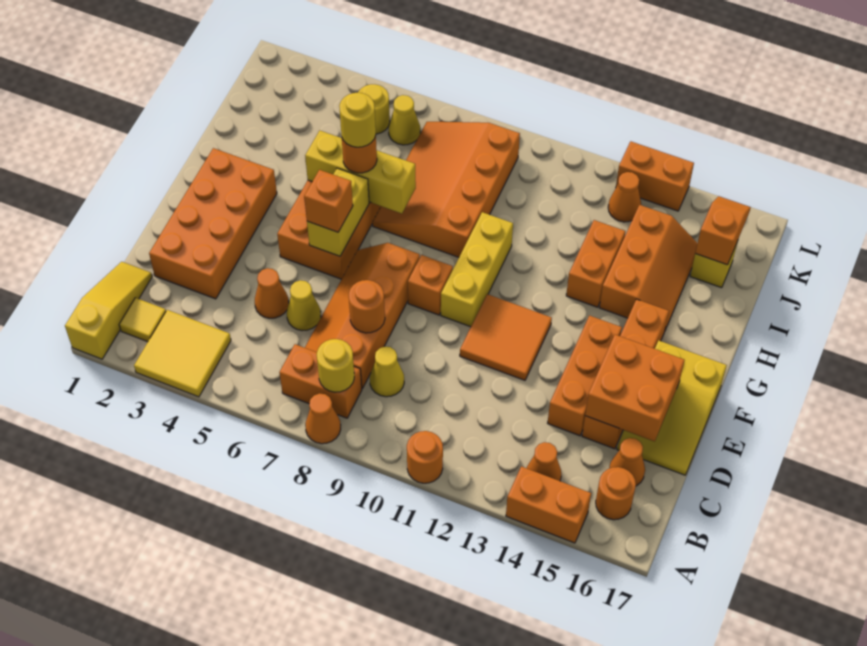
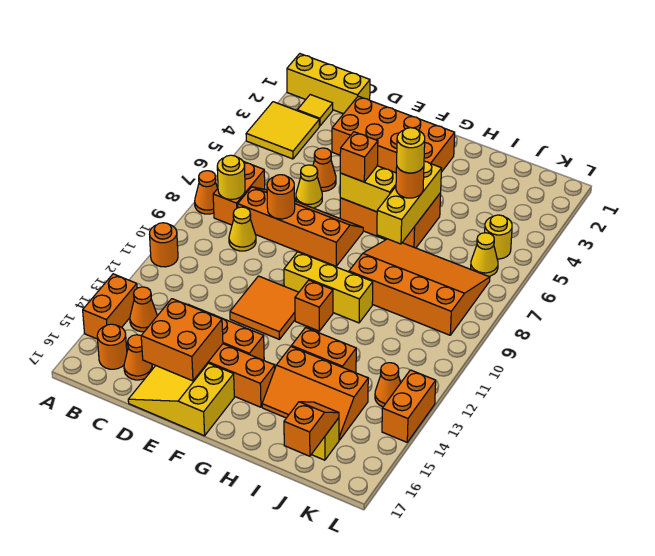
yellow slope A1:C1 level 1 top A -> yellow brick A1:C1 level 1
orange brick F9 level 1 -> orange brick G11 level 1
orange slope J16:K16 level 2 top J -> orange slope J16:J17 level 2 top 17

